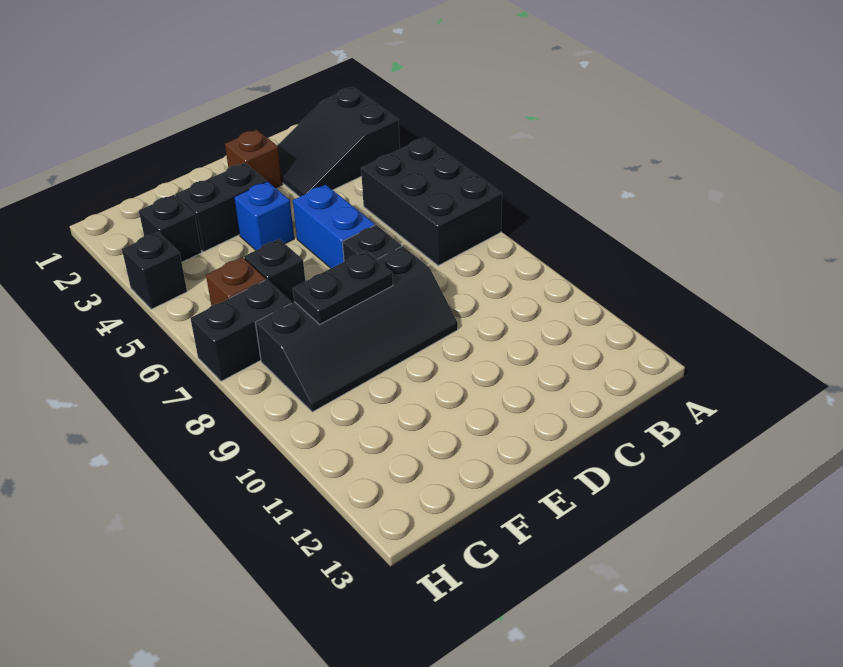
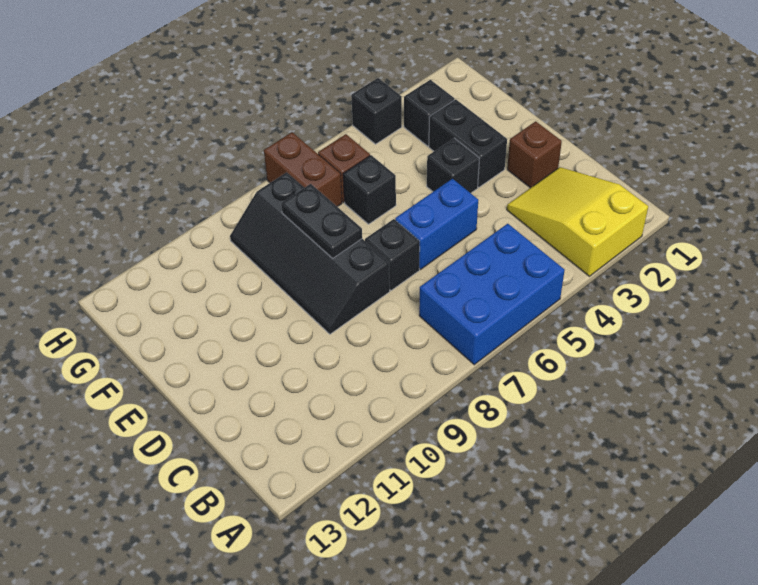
black slope A2:C3 level 1 top A -> yellow slope A2:C3 level 1 top A
black brick A5:B7 level 1 -> blue brick A5:B7 level 1
blue brick E4 level 1 -> black brick E4 level 1
black brick G7:H7 level 1 -> brown brick G7:H7 level 1

